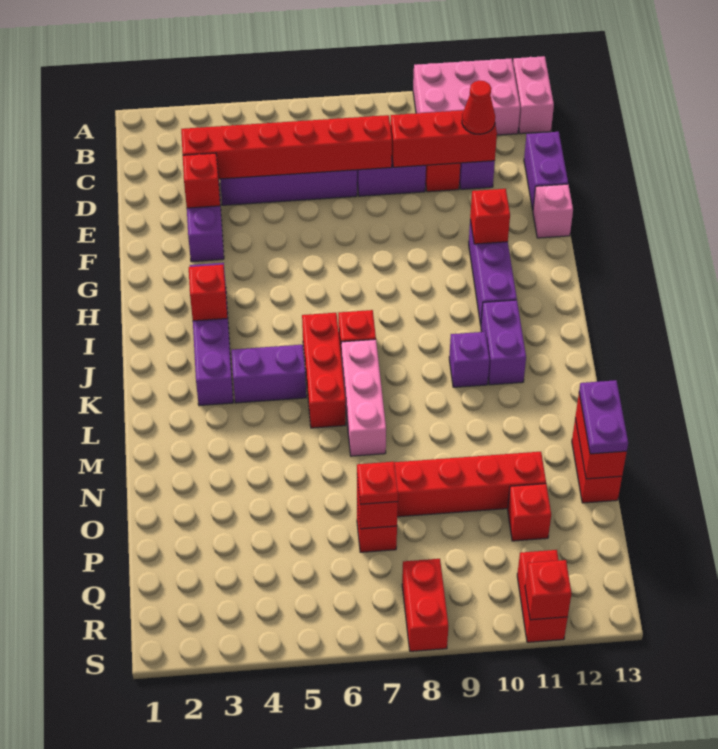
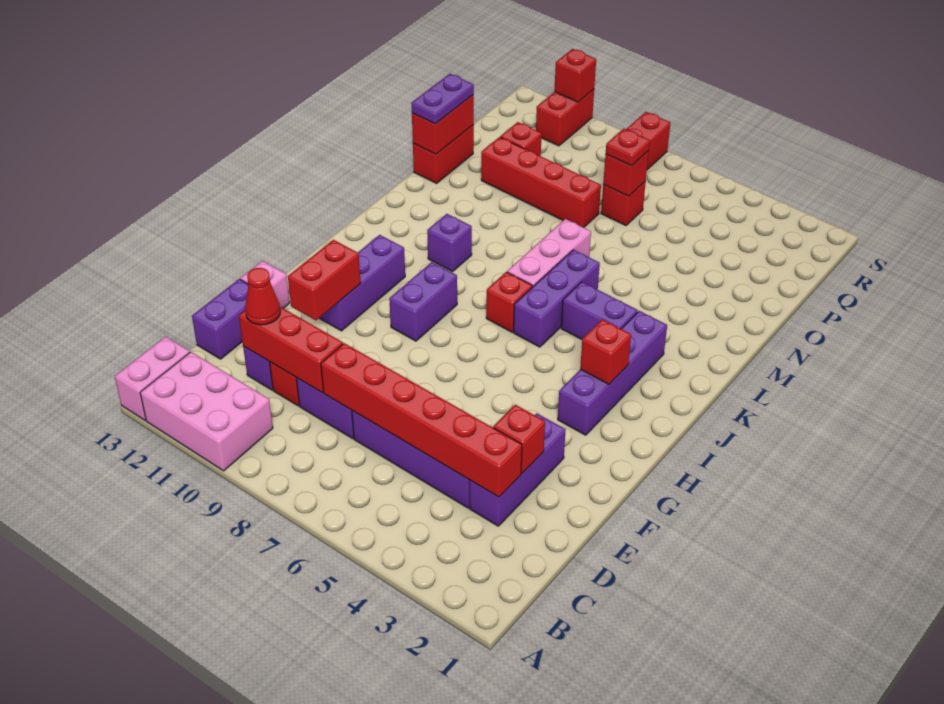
red brick G11 level 2 -> red brick F11:G11 level 2
red brick J6:L6 level 1 -> purple brick J6:L6 level 1
purple brick J11:K11 level 1 -> purple brick H9:I9 level 1

